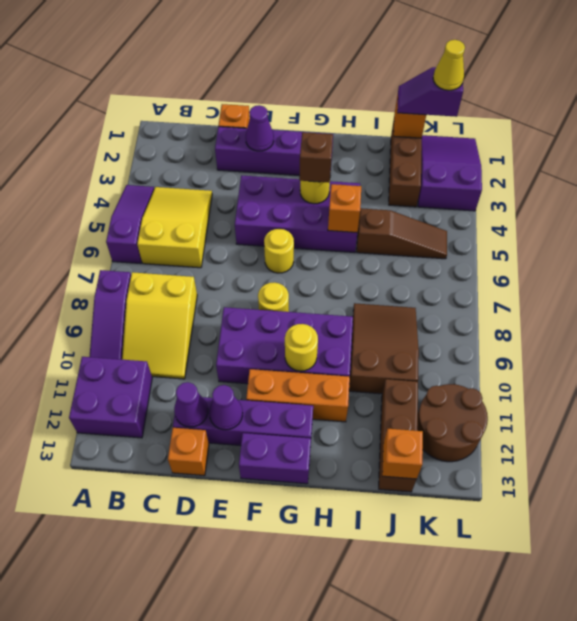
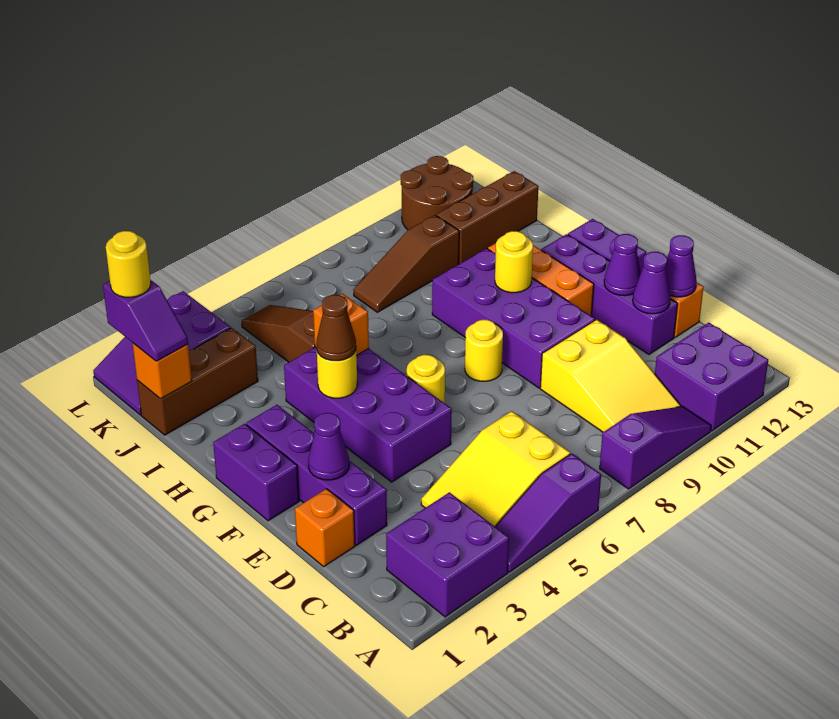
none -> purple brick A2:B3 level 1
yellow slope B8:C10 level 1 top 8 -> yellow slope B9:D10 level 1 top D
none -> purple cone D13 level 2
none -> purple brick F1:G1 level 1
brown brick G4 level 3 -> brown cone G4 level 3
brown slope I8:J10 level 1 top 10 -> brown slope J8:J10 level 1 top 10
orange brick J13 level 2 -> none
yellow cone K1 level 4 -> yellow round brick K1 level 4

